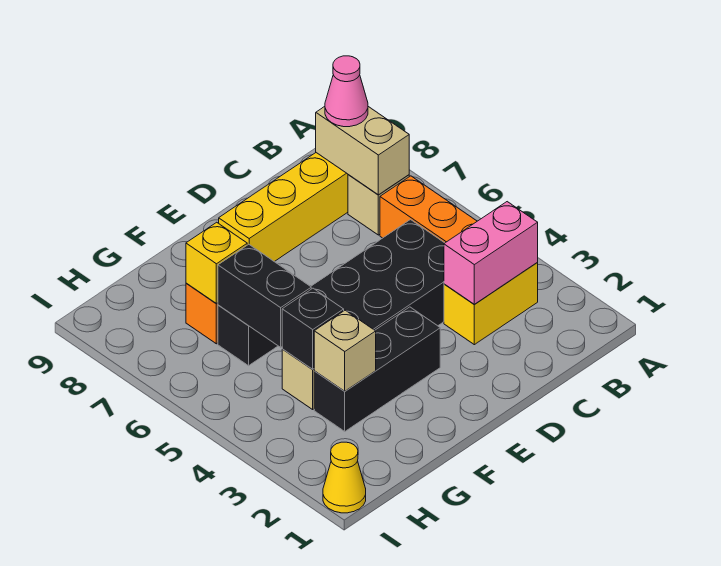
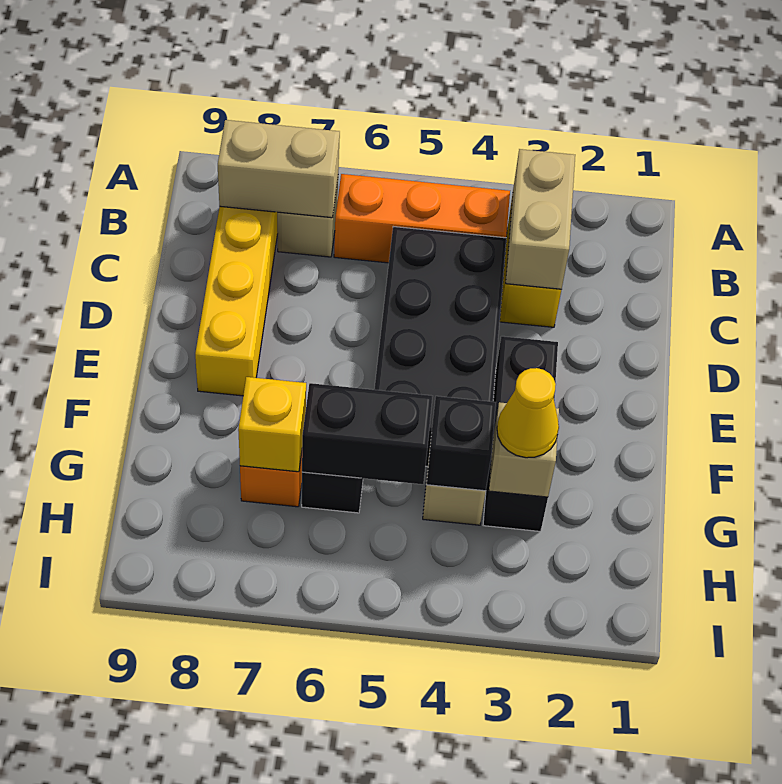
pink brick B3:C3 level 2 -> tan brick B3:C3 level 2
pink cone B8 level 3 -> none
yellow cone I1 level 1 -> yellow cone G3 level 3

